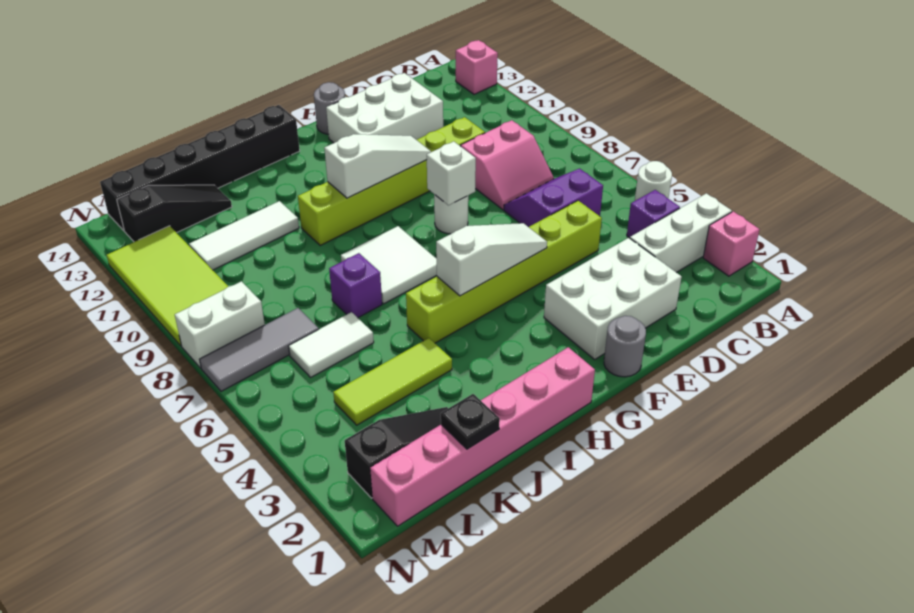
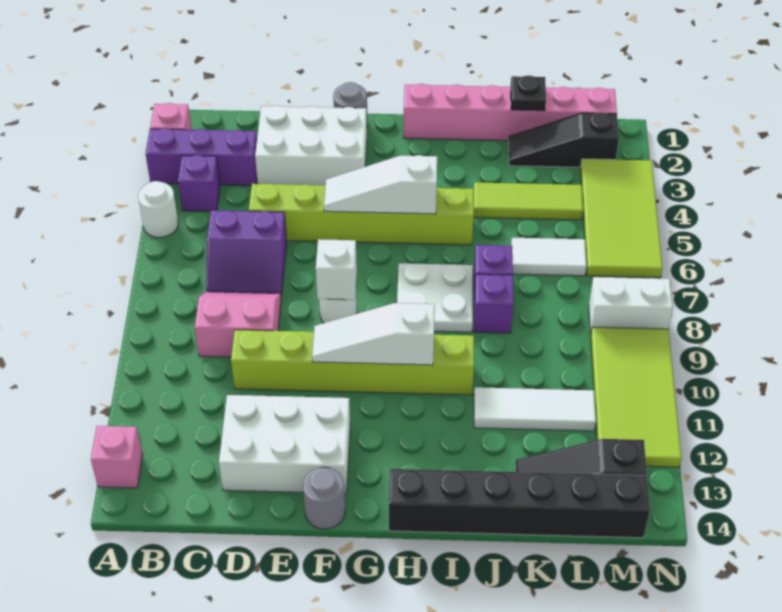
white brick A3:C3 level 1 -> purple brick A3:C3 level 1
white tile H7:I8 level 1 -> white plate H7:I8 level 1
none -> purple brick J8 level 1
grey tile L7:N7 level 1 -> none
none -> lime tile M3:N6 level 1

